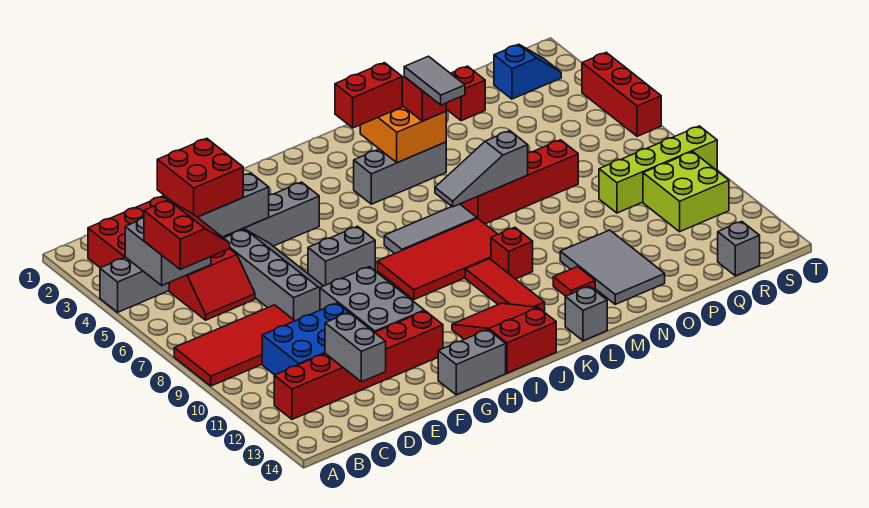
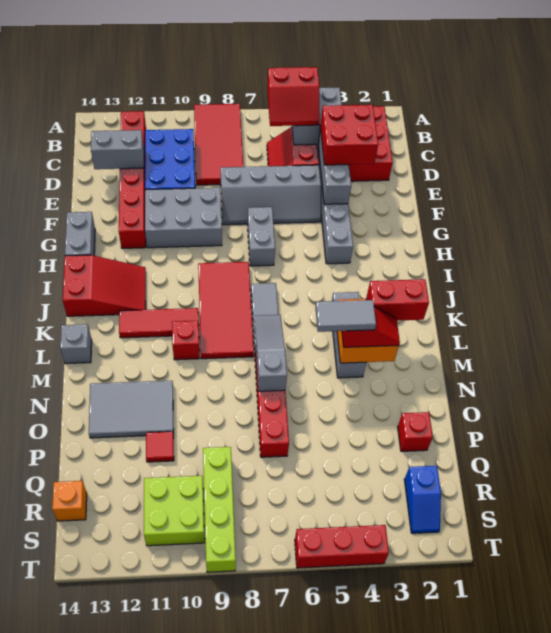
red brick K3:L3 level 3 -> red brick L2:L3 level 3
red tile M12 level 1 -> red tile P11 level 1
grey brick R14 level 1 -> orange brick R14 level 1

